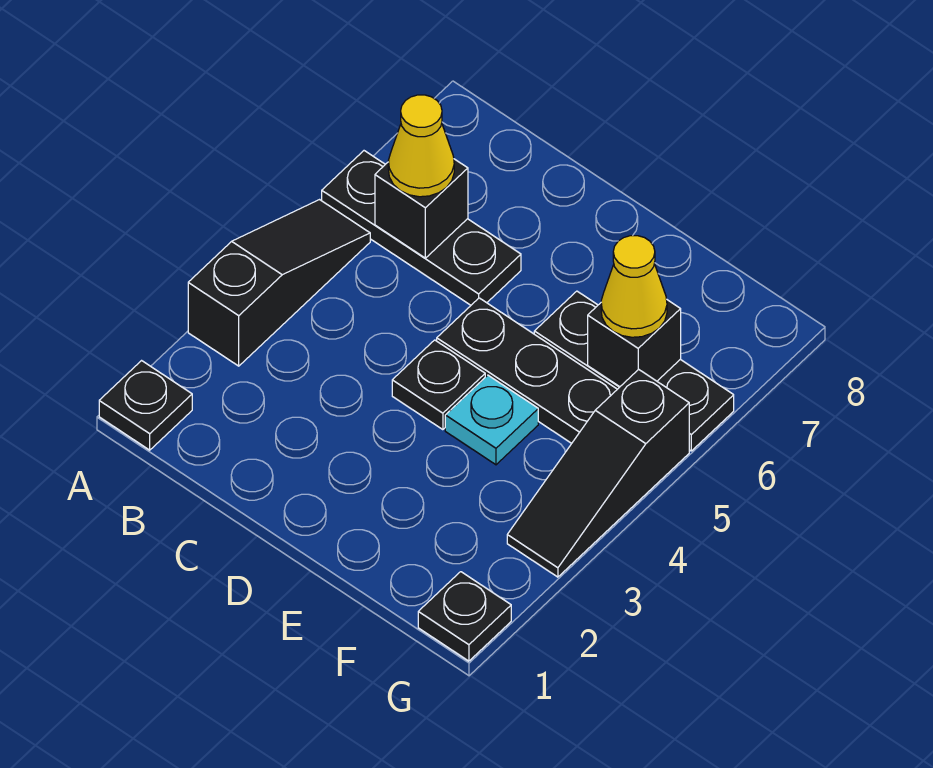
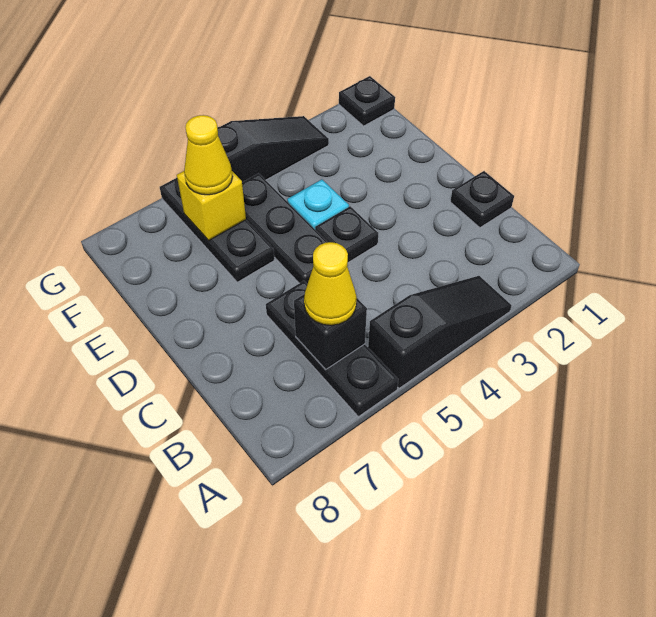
black plate A1 level 1 -> black plate C1 level 1
black slope A3:A5 level 1 top 3 -> black slope A3:A5 level 1 top 5
black brick F6 level 2 -> yellow brick F6 level 2

